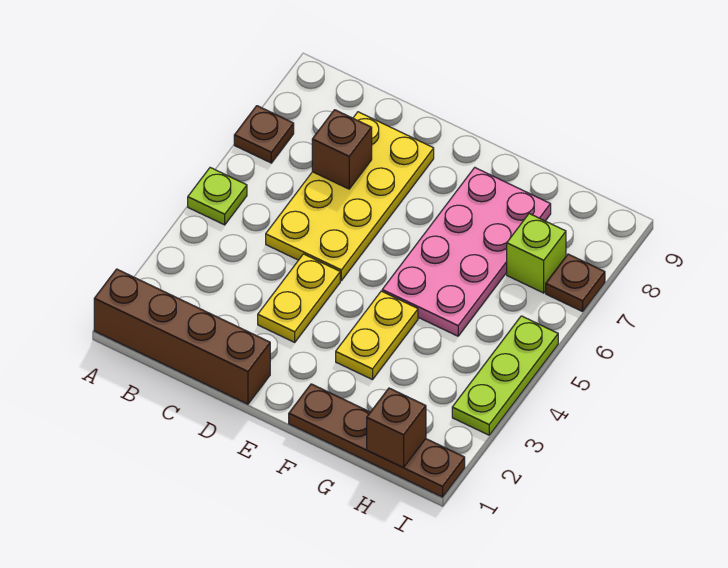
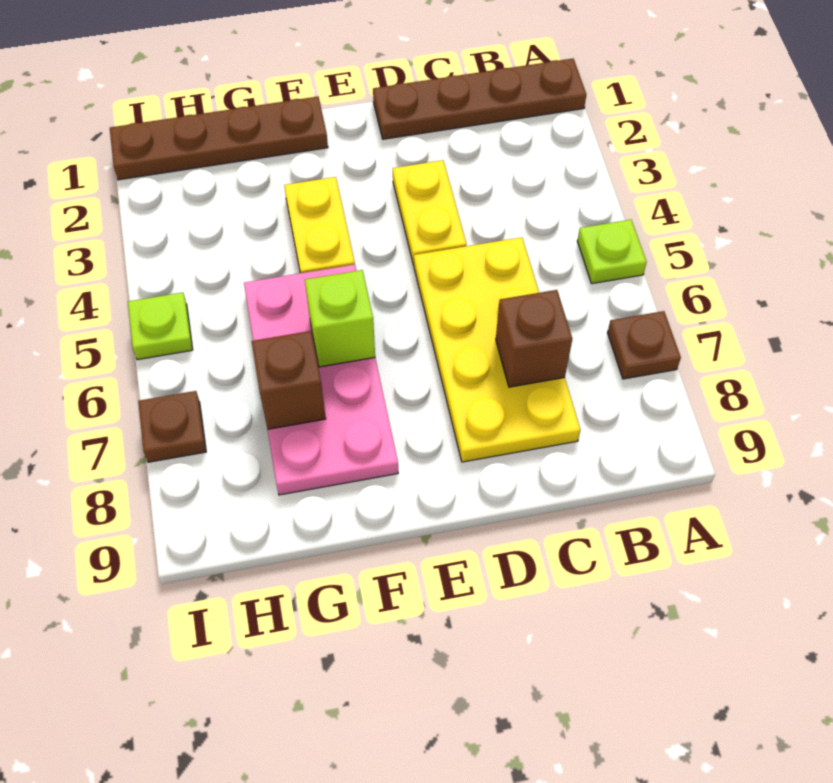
brown brick A1:D1 level 1 -> brown plate A1:D1 level 1
brown brick H1 level 2 -> brown brick G7 level 2
lime brick H7 level 1 -> lime brick F6 level 2
lime plate I3:I5 level 1 -> lime plate I5 level 1

